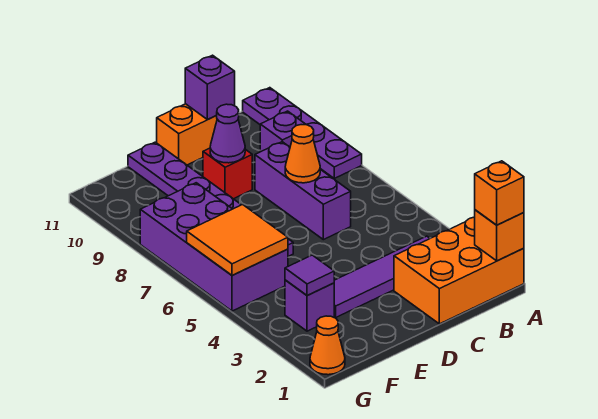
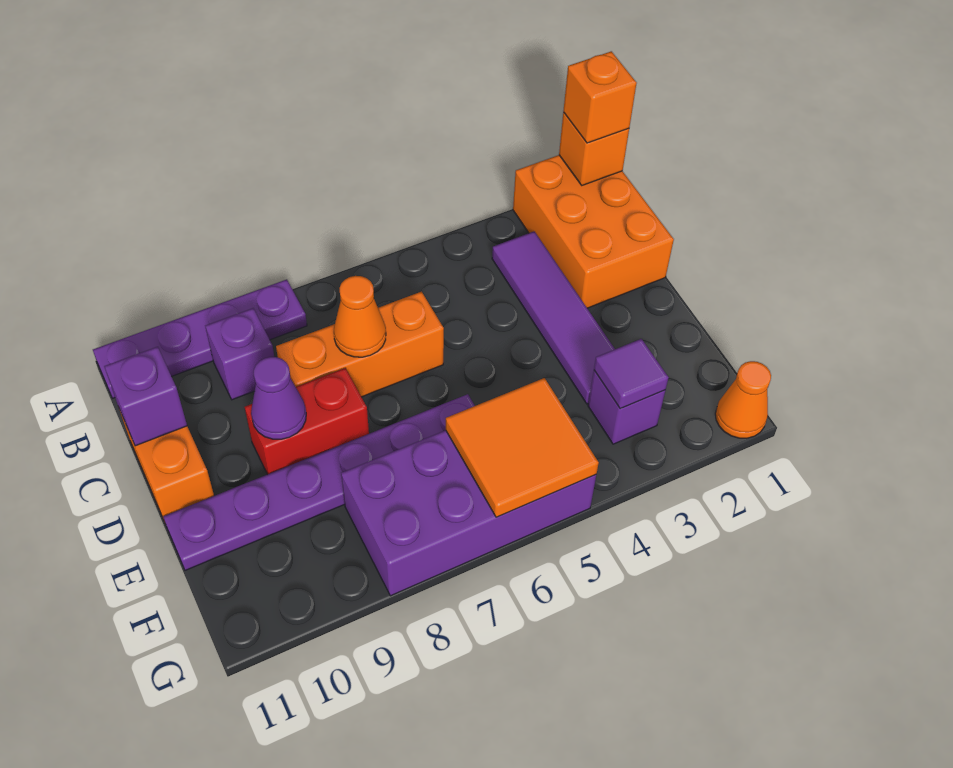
purple brick C6:C8 level 1 -> orange brick C6:C8 level 1
red brick D9 level 1 -> red brick D8:D9 level 1

